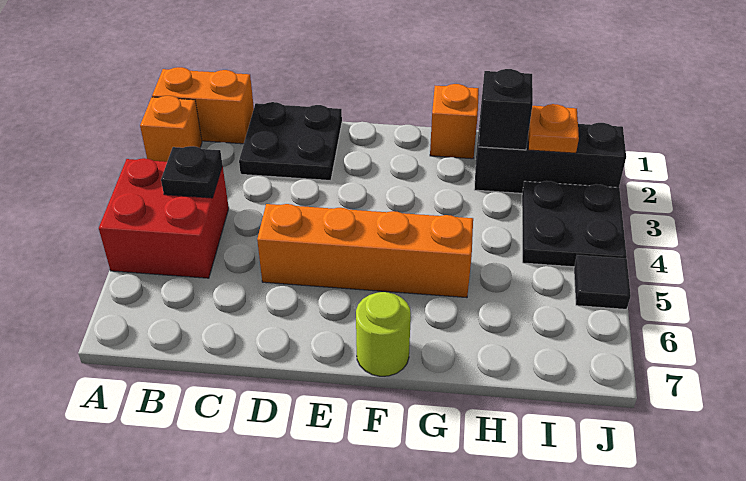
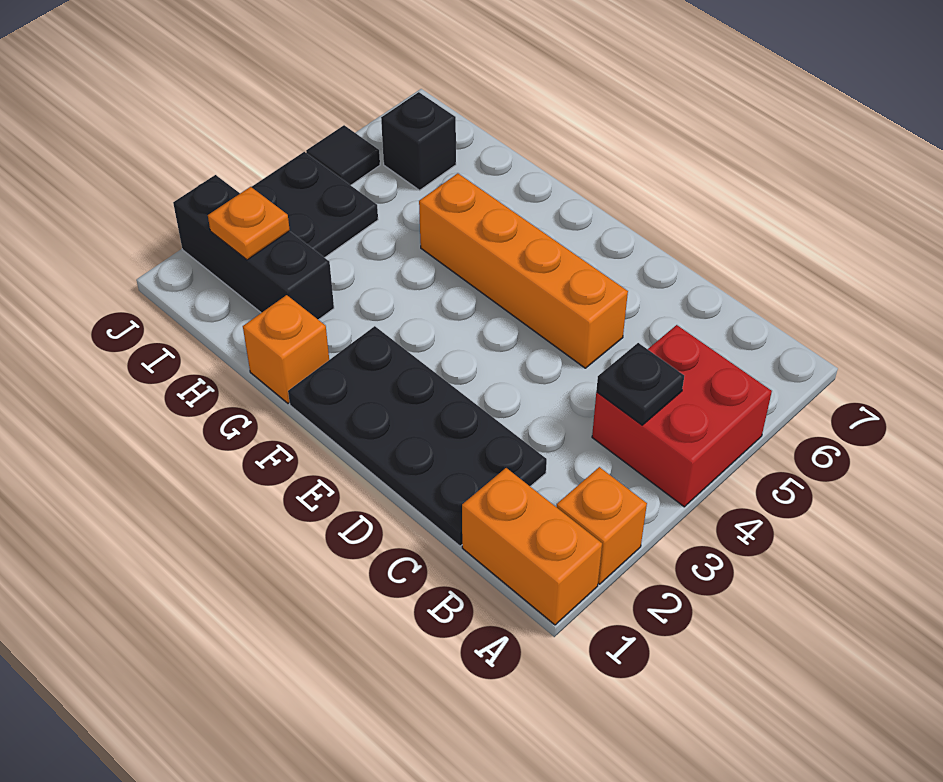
black plate C1:D2 level 1 -> black plate C1:F2 level 1
lime round brick F7 level 1 -> none
black brick H2 level 2 -> black brick I6 level 1

